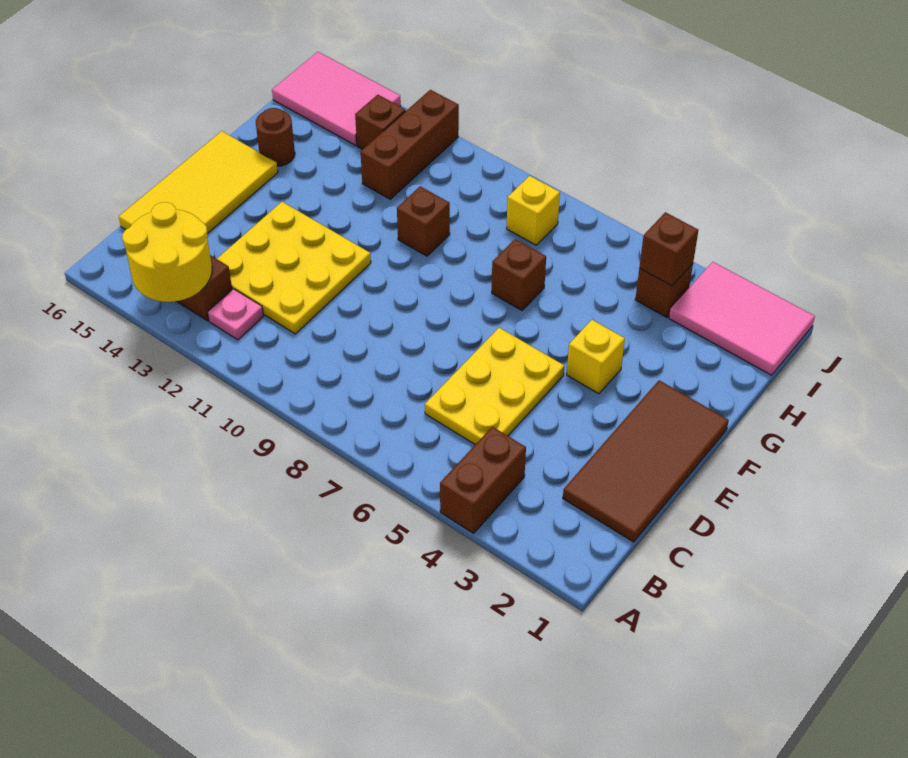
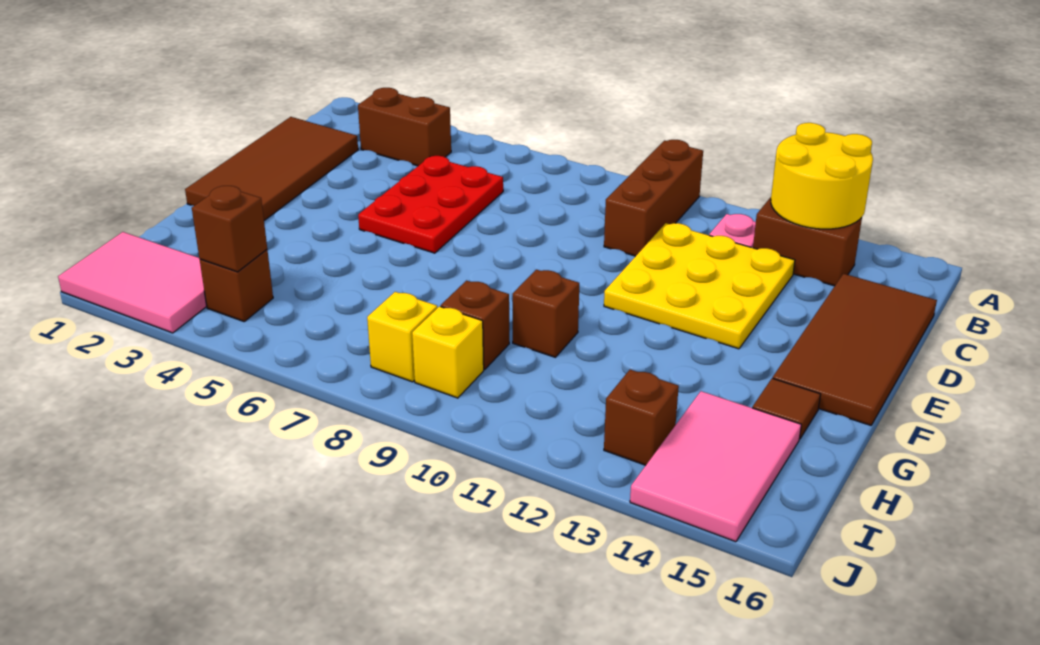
brown brick A4:B4 level 1 -> brown brick B3:B4 level 1
yellow plate C5:E6 level 1 -> red plate C5:E6 level 1
yellow tile C15:F16 level 1 -> brown tile C15:F16 level 1
yellow brick F4 level 1 -> yellow brick I9 level 1
brown brick G7 level 1 -> brown brick H9 level 1
brown round brick G15 level 1 -> brown tile G15 level 1
brown brick H12:J12 level 1 -> brown brick A10:C10 level 1
pink tile I14:J16 level 1 -> pink tile H14:J15 level 1

